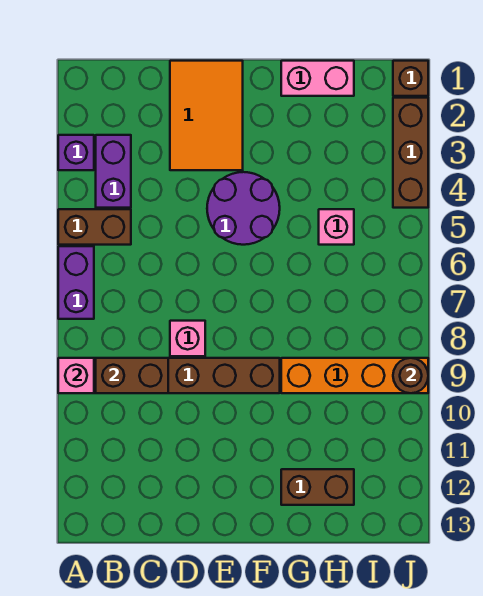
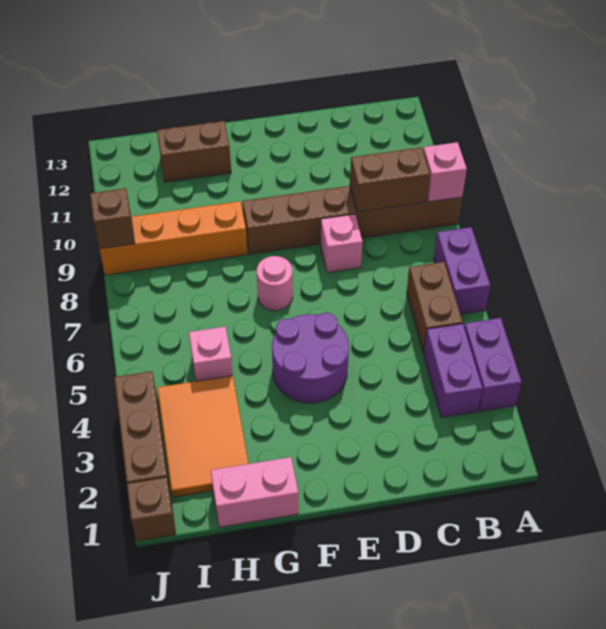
purple brick A3 level 1 -> purple brick A3:A4 level 1
brown brick A5:B5 level 1 -> brown brick B5:B6 level 1
orange tile D1:E3 level 1 -> orange tile H2:I4 level 1
none -> pink round brick F7 level 1
brown round brick J9 level 2 -> brown brick J9 level 2

